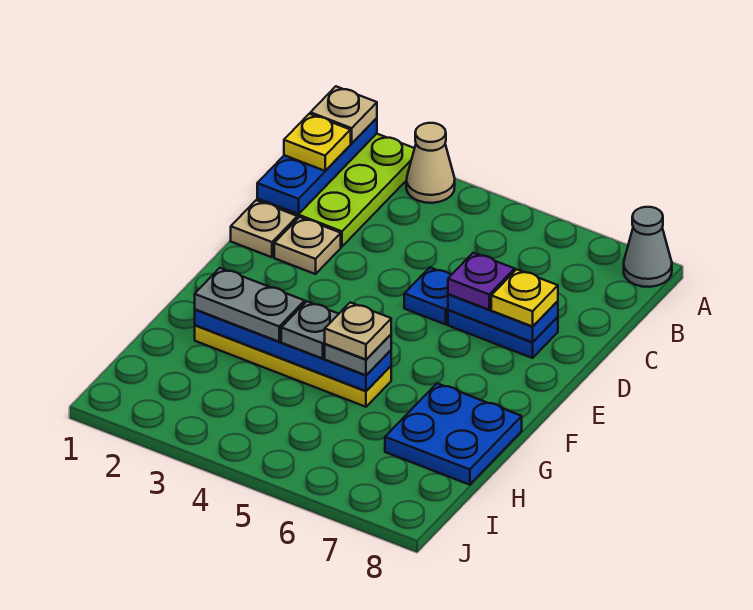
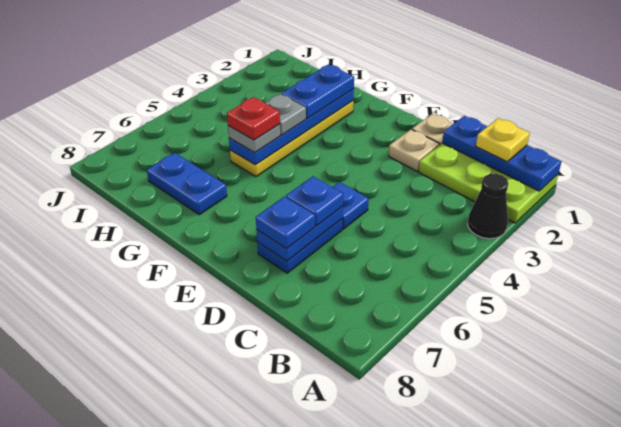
tan plate A1 level 3 -> none
tan cone A3 level 1 -> black cone A3 level 1
grey cone A8 level 1 -> none
purple plate D6 level 3 -> blue plate D6 level 3
yellow plate D7 level 3 -> blue plate D7 level 3
grey plate G2:G3 level 3 -> blue plate G2:G3 level 3
tan plate G5 level 4 -> red plate G5 level 4
blue plate G7:H8 level 1 -> blue plate G7:H7 level 1

